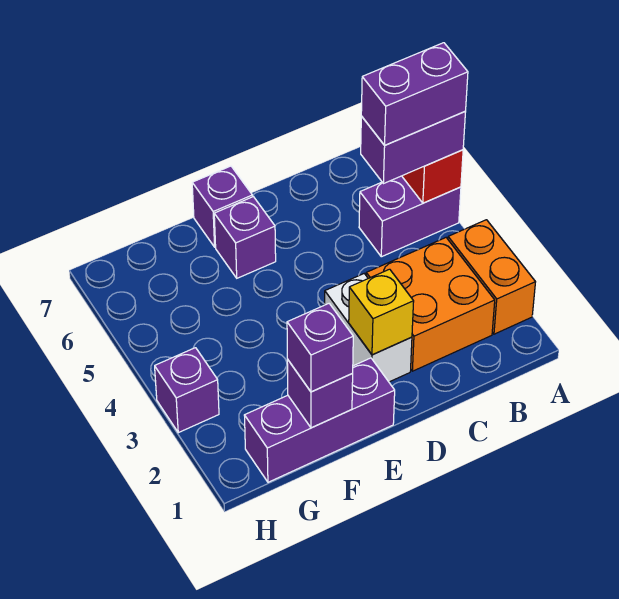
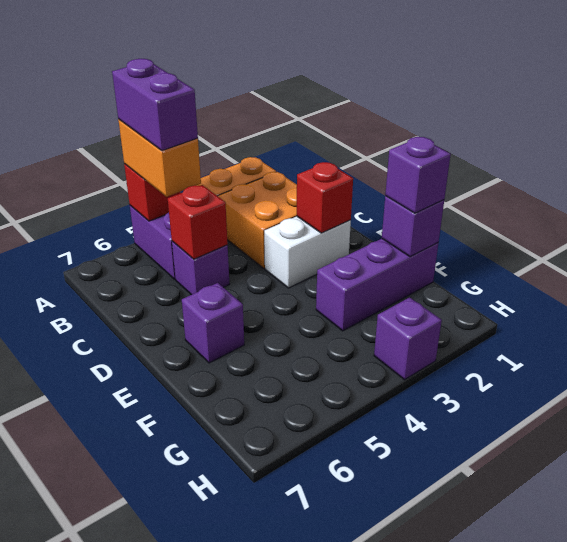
purple brick A5:B5 level 3 -> orange brick A5:B5 level 3
none -> red brick C5 level 2
yellow brick D2 level 2 -> red brick D2 level 2
purple brick E1:G1 level 1 -> purple brick F1:F3 level 1
purple brick E7 level 1 -> purple brick C5 level 1

